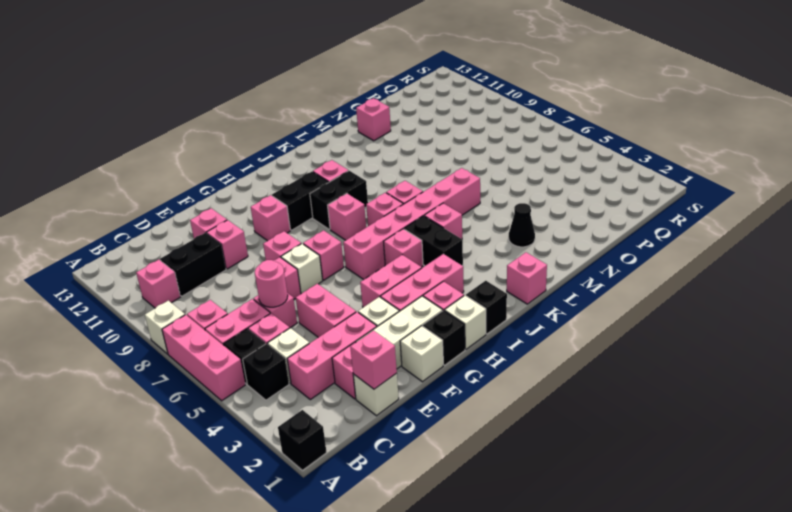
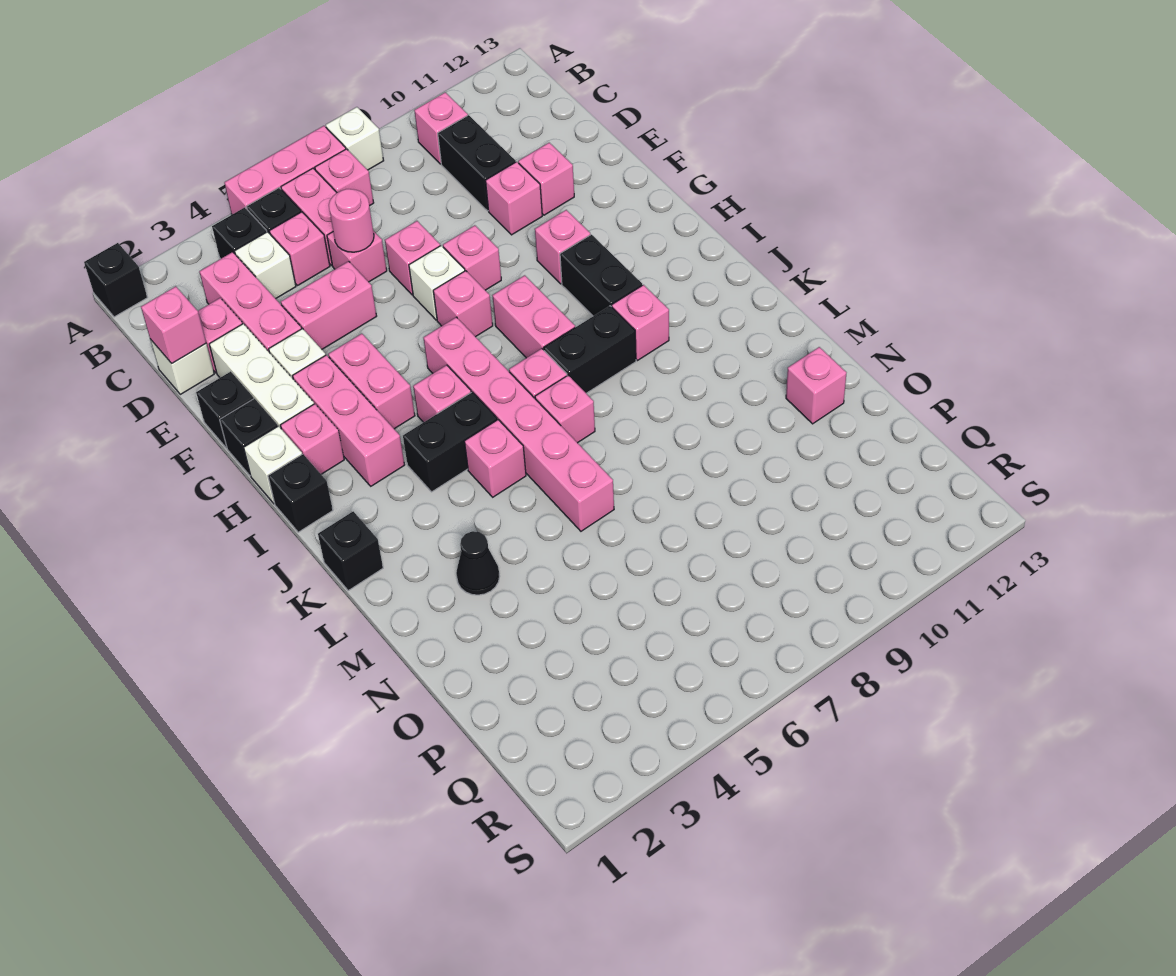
white brick F1 level 1 -> black brick F1 level 1
pink brick I8 level 1 -> pink brick H8:I8 level 1
black brick I9:J9 level 1 -> black brick J8:J9 level 1
pink brick K1 level 1 -> black brick K1 level 1

